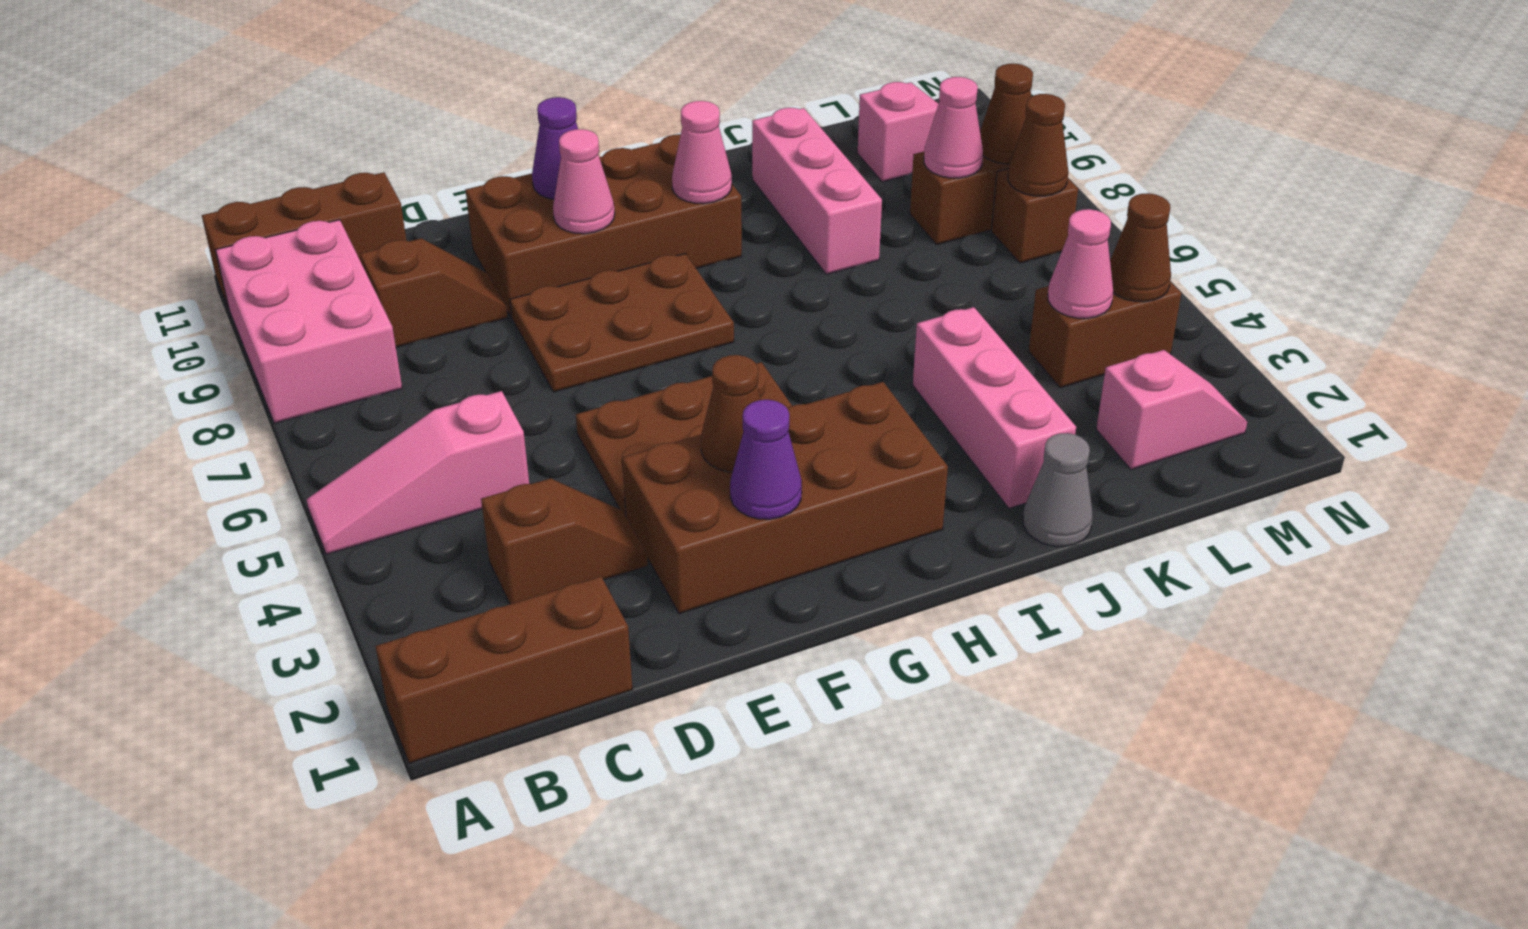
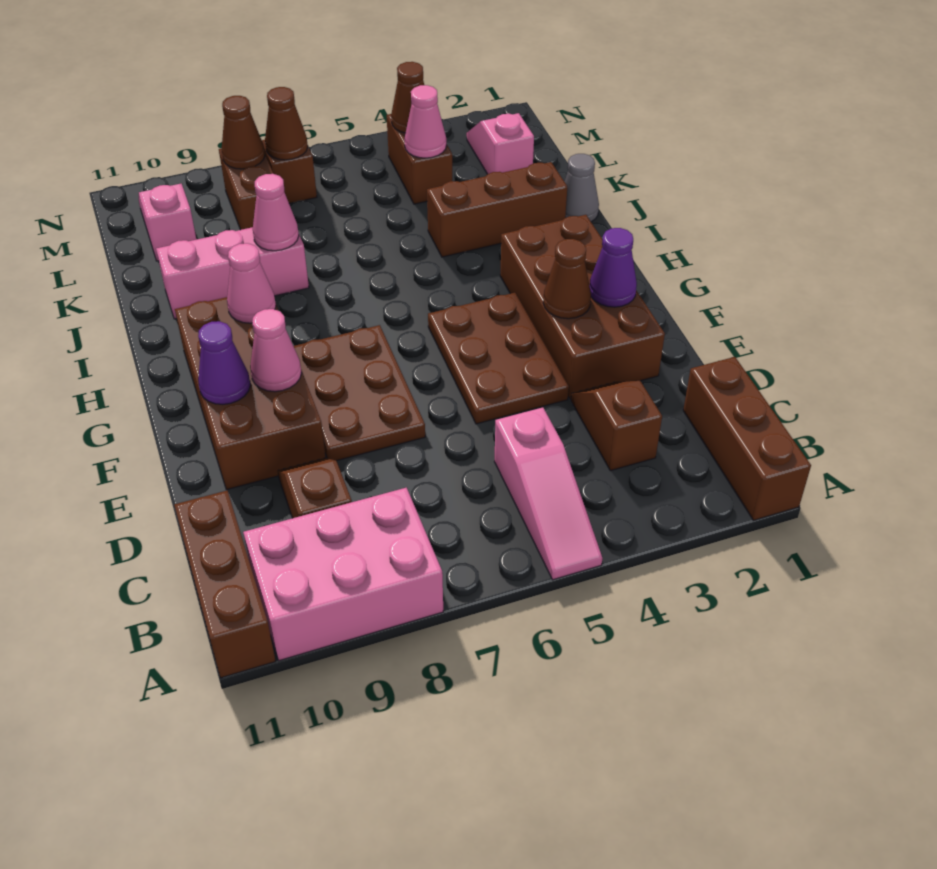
pink brick J2:J4 level 1 -> brown brick J2:J4 level 1
pink cone L8 level 2 -> pink cone J8 level 2

